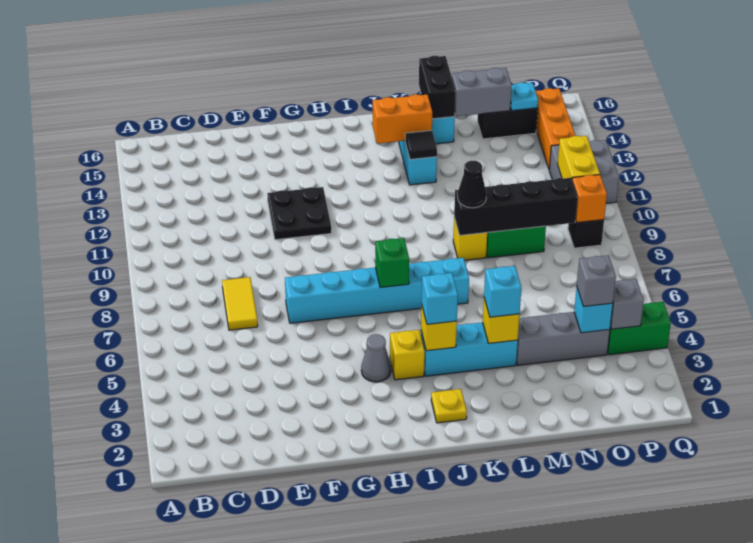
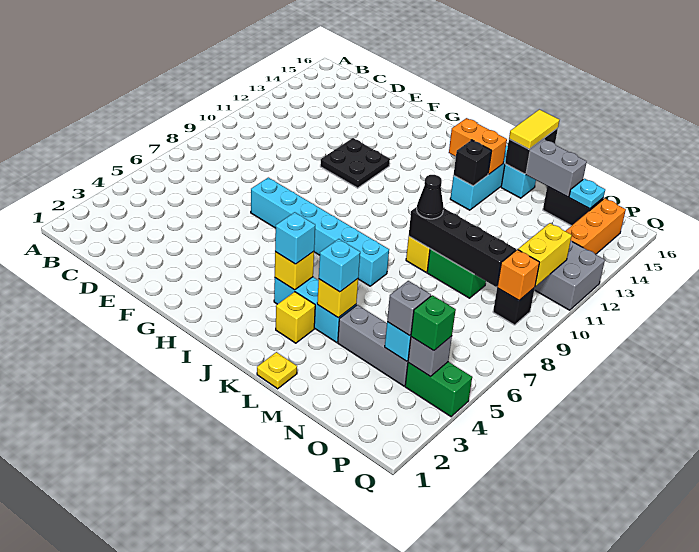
yellow tile D7:D8 level 1 -> yellow tile L15:L16 level 3
grey cone H4 level 1 -> none
yellow brick I4 level 1 -> yellow brick K3 level 1
green brick I7 level 2 -> green brick P4 level 3
yellow plate J2 level 1 -> yellow plate L1 level 1
black tile K13 level 2 -> black brick K13 level 2

